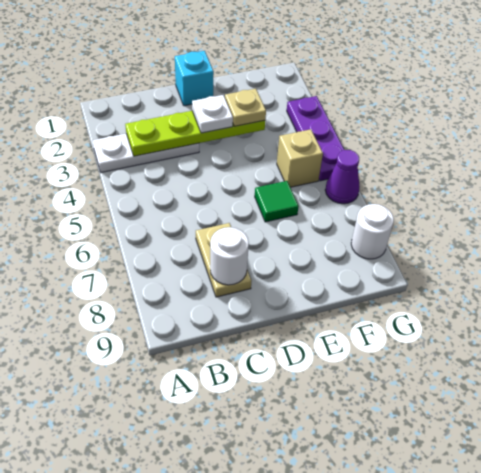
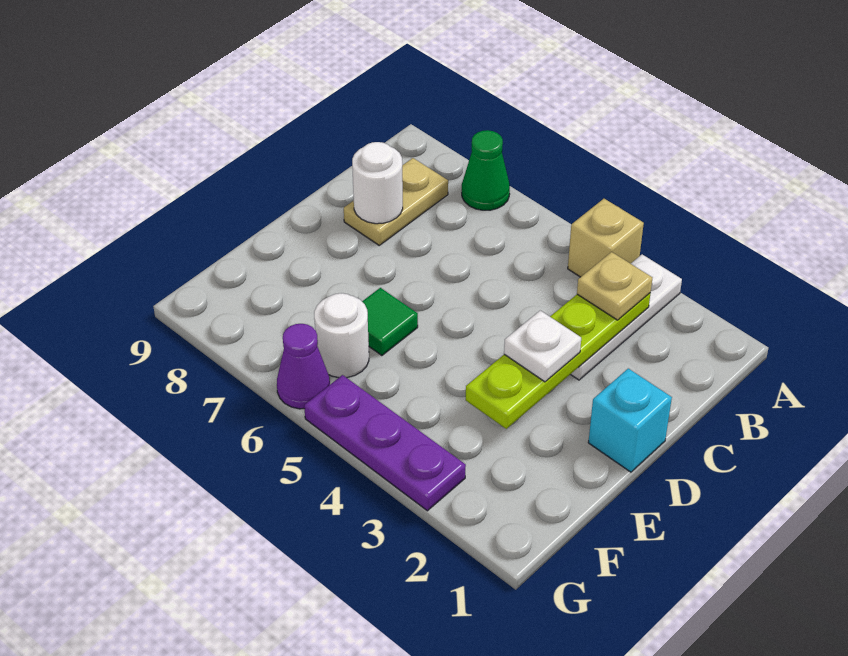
none -> green cone A7 level 1
tan plate C7:C8 level 1 -> tan plate B8:C8 level 1
tan plate E3 level 3 -> tan plate B3 level 3
tan brick F5 level 1 -> tan brick A4 level 1
white round brick G8 level 1 -> white round brick F6 level 1

